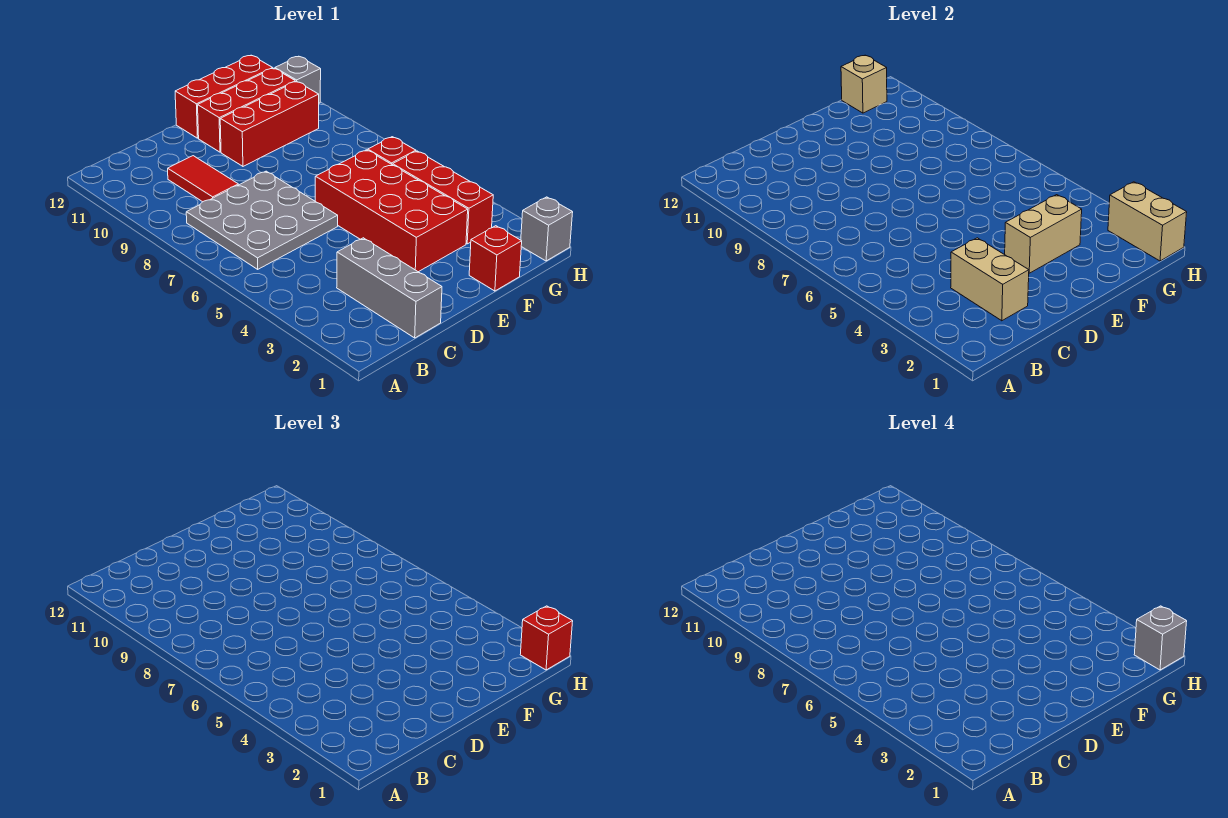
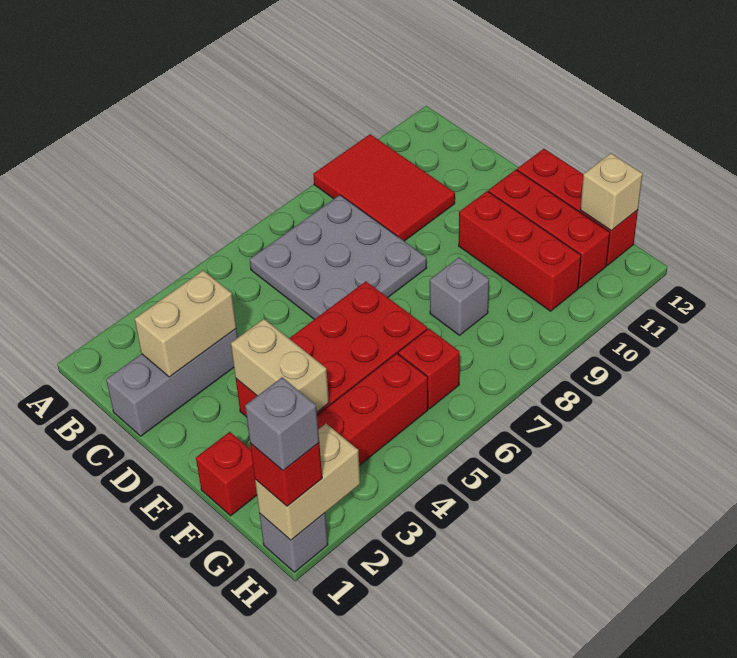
red tile C9:C10 level 1 -> red tile A9:C10 level 1
grey brick H11 level 1 -> grey brick F8 level 1

